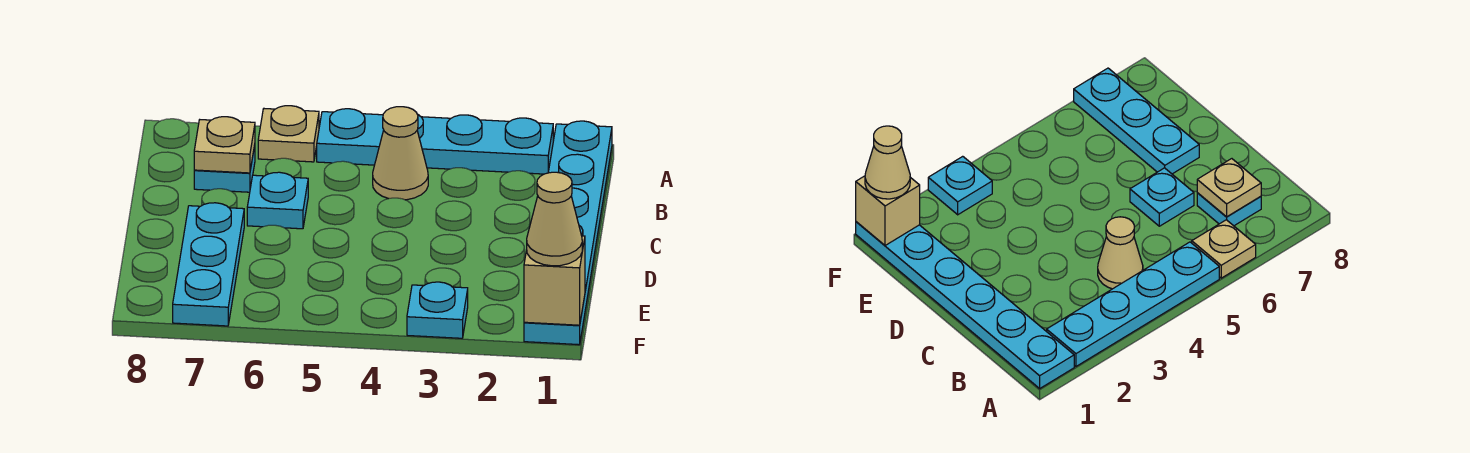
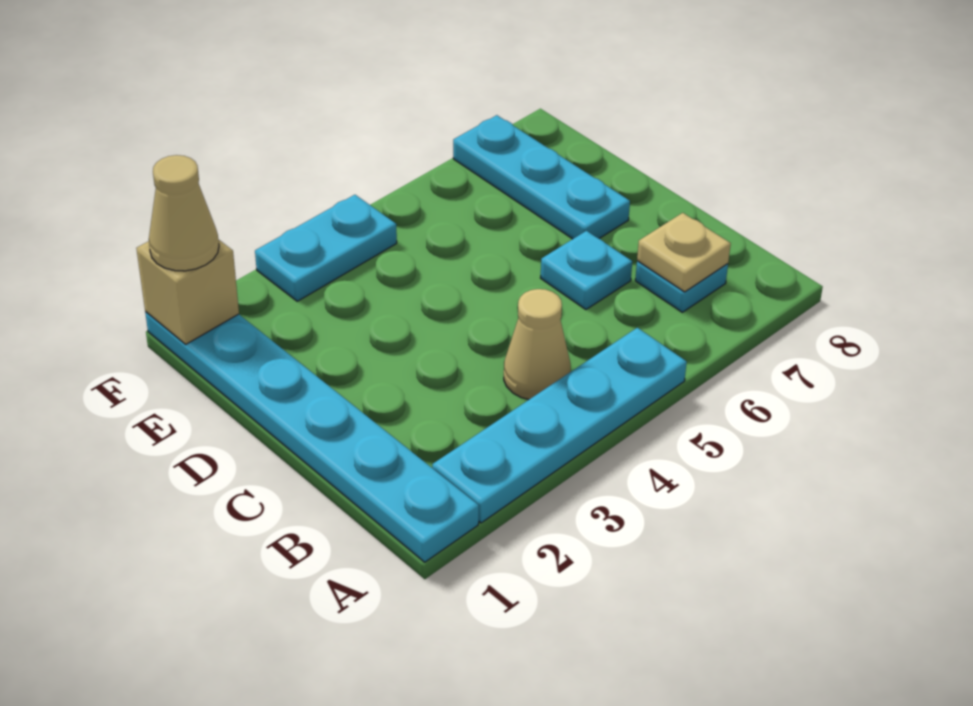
tan plate A6 level 1 -> none
cyan plate F3 level 1 -> cyan plate F3:F4 level 1

